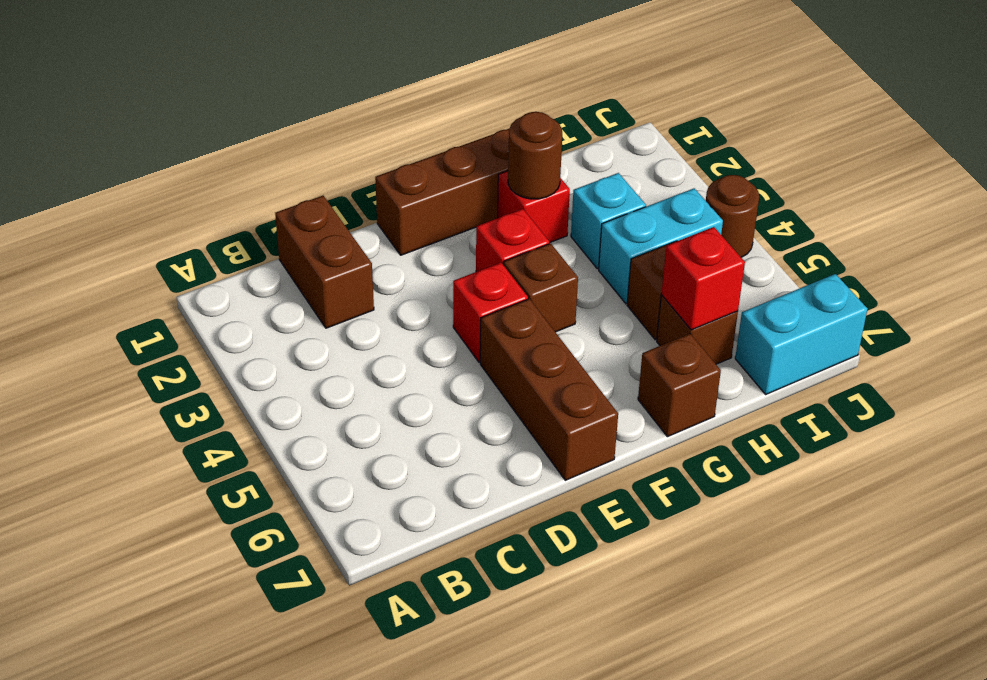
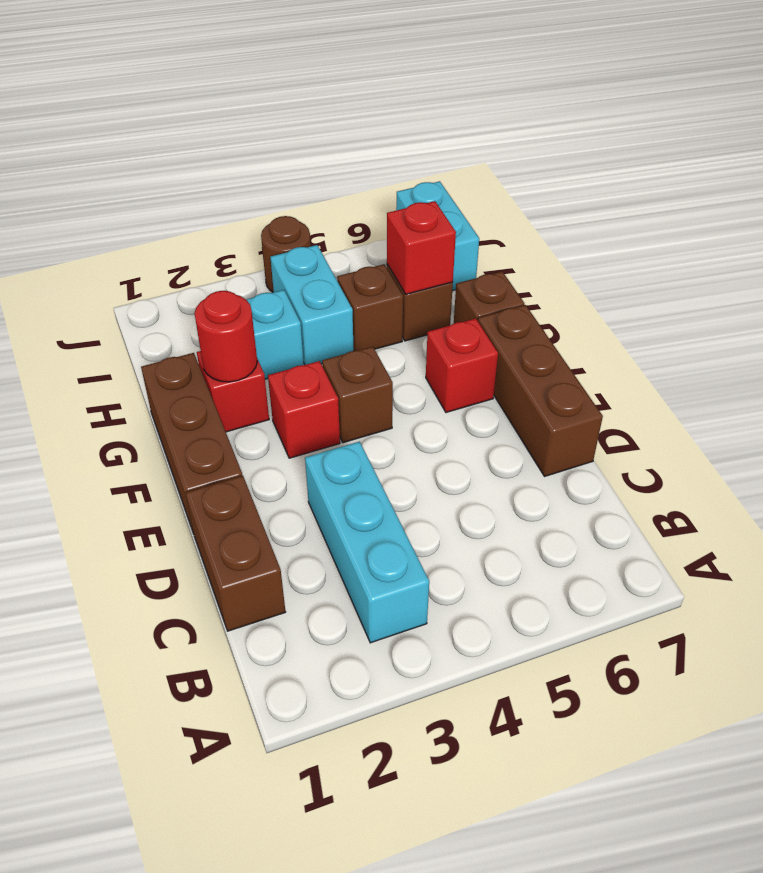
none -> cyan brick B3:D3 level 1
brown brick C1:C2 level 1 -> brown brick C1:D1 level 1
red brick E4 level 1 -> red brick F6 level 1
brown brick E5:E7 level 1 -> brown brick D7:F7 level 1
brown round brick G2 level 2 -> red round brick G2 level 2

